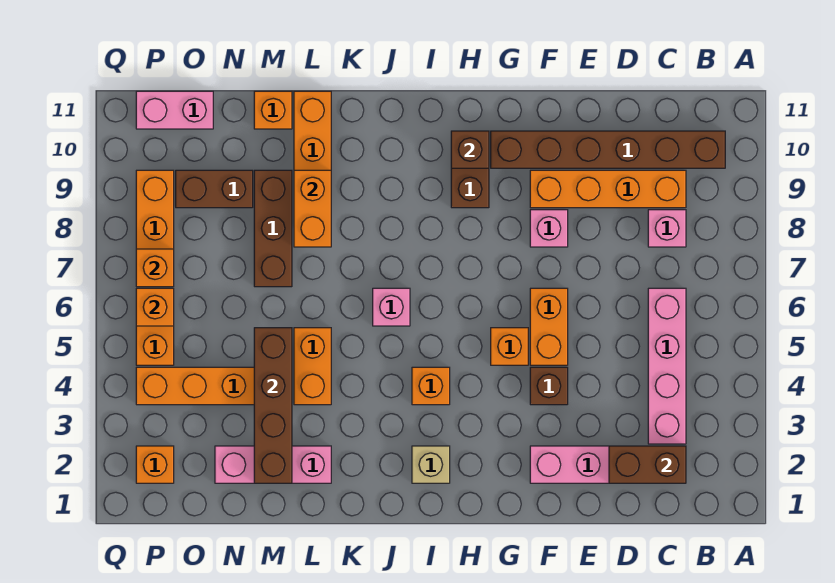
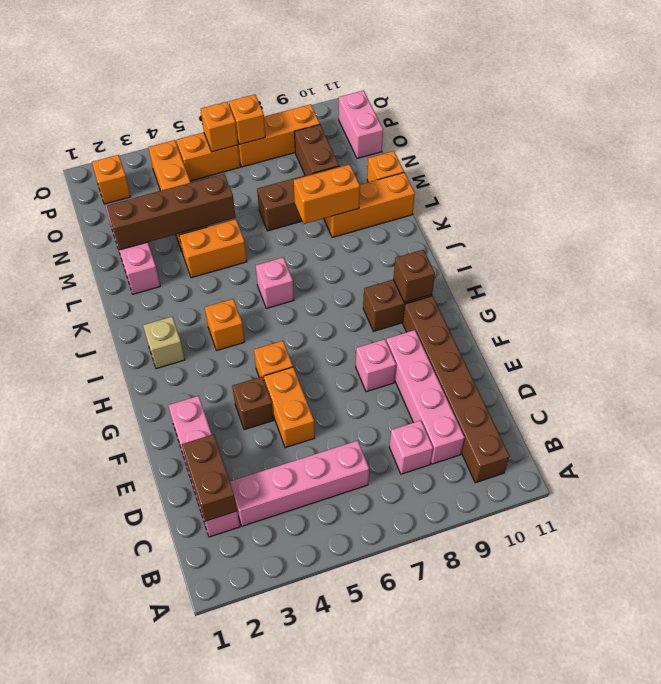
orange brick C9:F9 level 1 -> pink brick C9:F9 level 1
orange brick F5:F6 level 1 -> orange brick E5:F5 level 1

